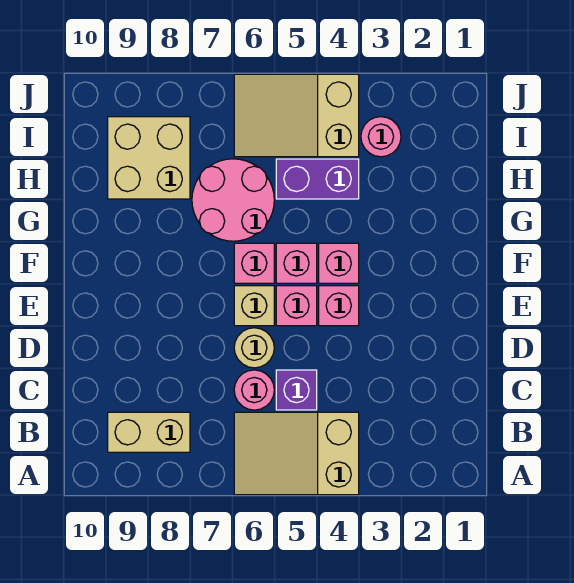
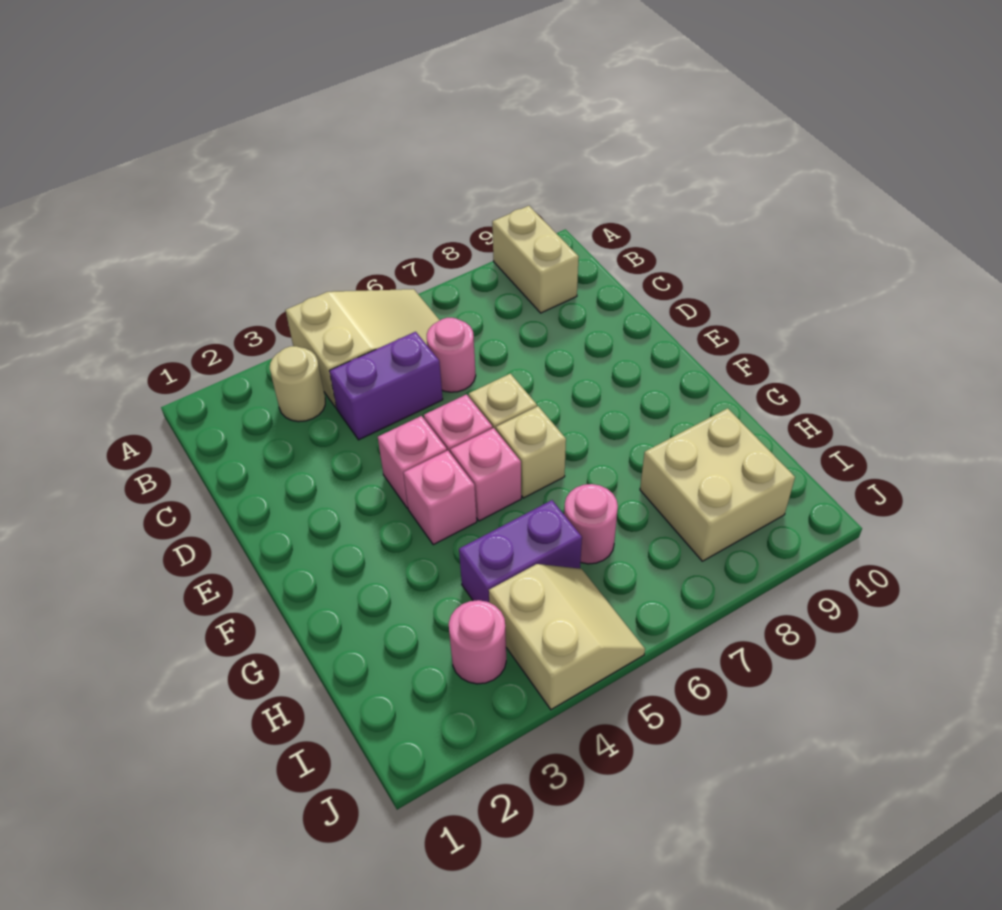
tan brick B8:B9 level 1 -> tan brick A9:B9 level 1
purple brick C5 level 1 -> purple brick C4:C5 level 1
tan round brick D6 level 1 -> tan round brick B3 level 1
pink brick F6 level 1 -> tan brick F6 level 1
pink round brick G6:H7 level 1 -> pink round brick H6 level 1
tan slope I4:J6 level 1 top 4 -> tan slope I4:J5 level 1 top 4

